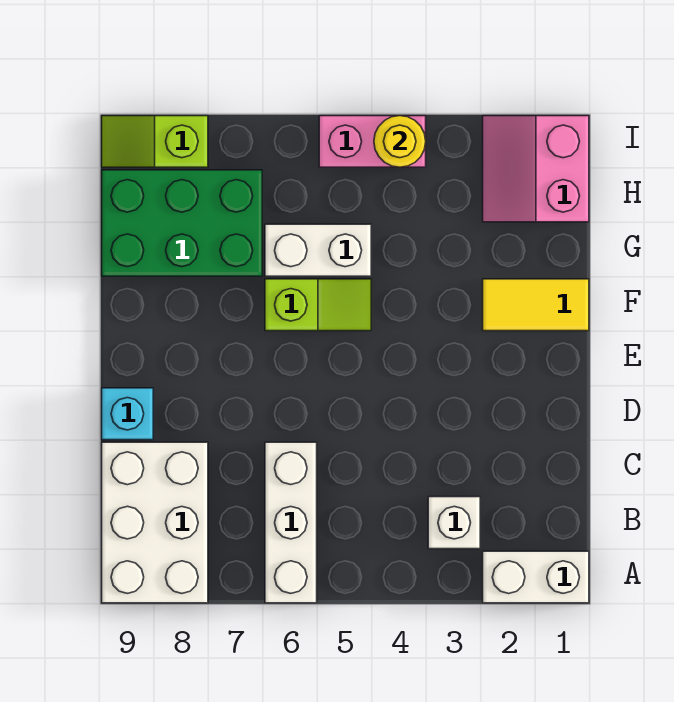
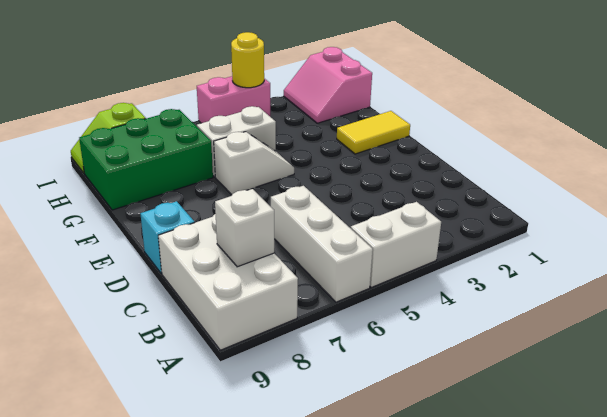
white brick A1:A2 level 1 -> white brick A4:A5 level 1
white brick B3 level 1 -> white brick B8 level 2
lime slope F5:F6 level 1 top 6 -> white slope F5:F6 level 1 top 6

